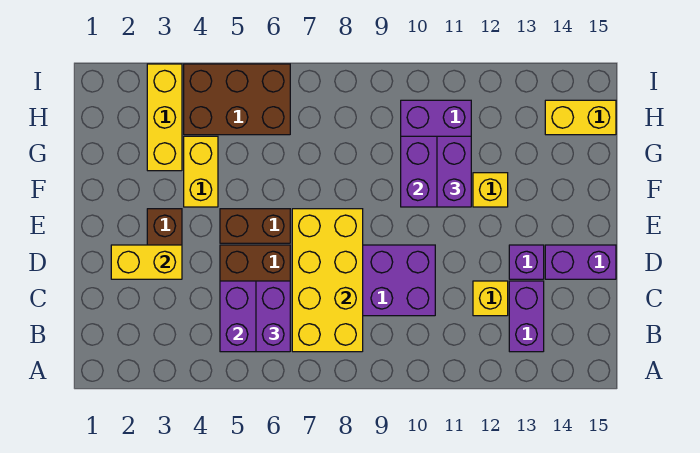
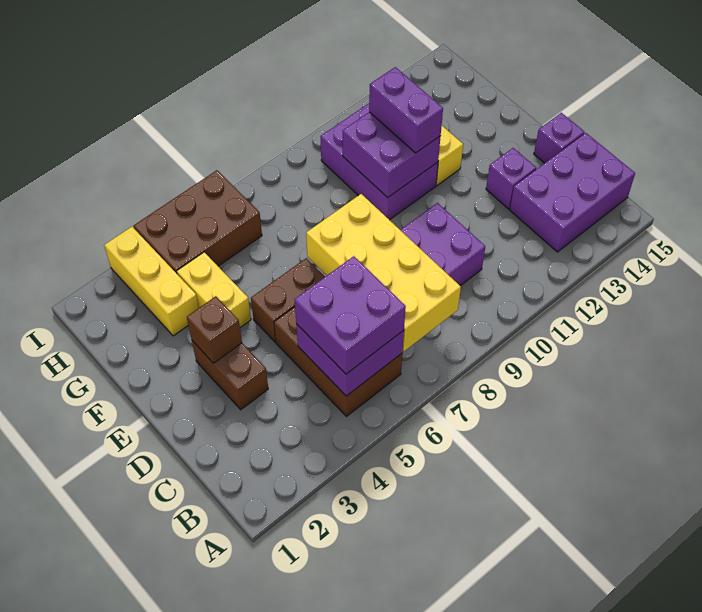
purple brick B6:C6 level 3 -> purple brick B5:C6 level 3
purple brick B13:C13 level 1 -> purple brick B13:C15 level 1
yellow brick C12 level 1 -> none
yellow brick D2:D3 level 2 -> none
purple brick D14:D15 level 1 -> purple brick D15 level 1
none -> brown brick E3 level 2
yellow brick H14:H15 level 1 -> none

